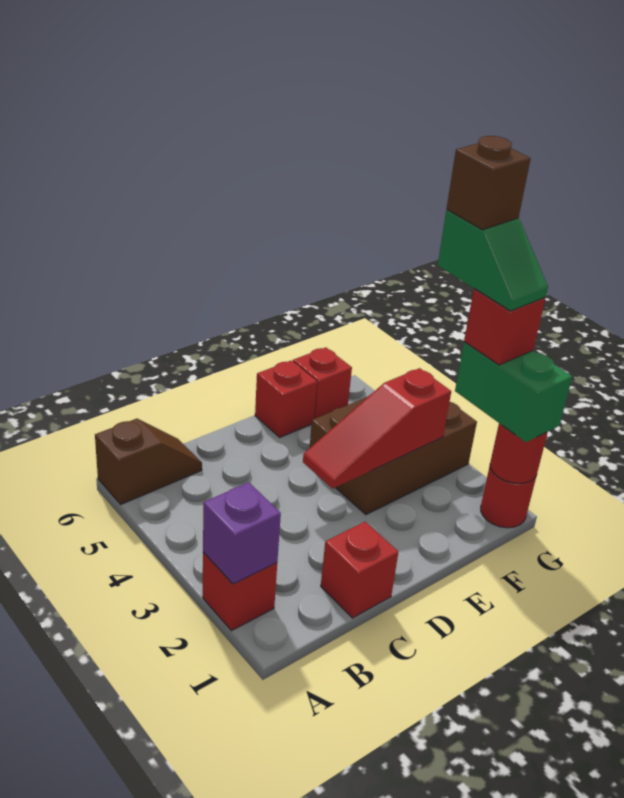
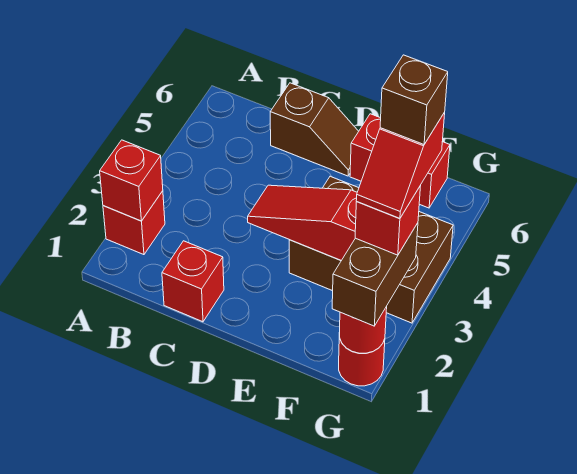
purple brick A2 level 2 -> red brick A2 level 2
brown slope A6:B6 level 1 top A -> brown slope C6:D6 level 1 top C
green brick G1:G2 level 3 -> brown brick G1:G2 level 3
green slope G2:G3 level 5 top 3 -> red slope G2:G3 level 5 top 3

